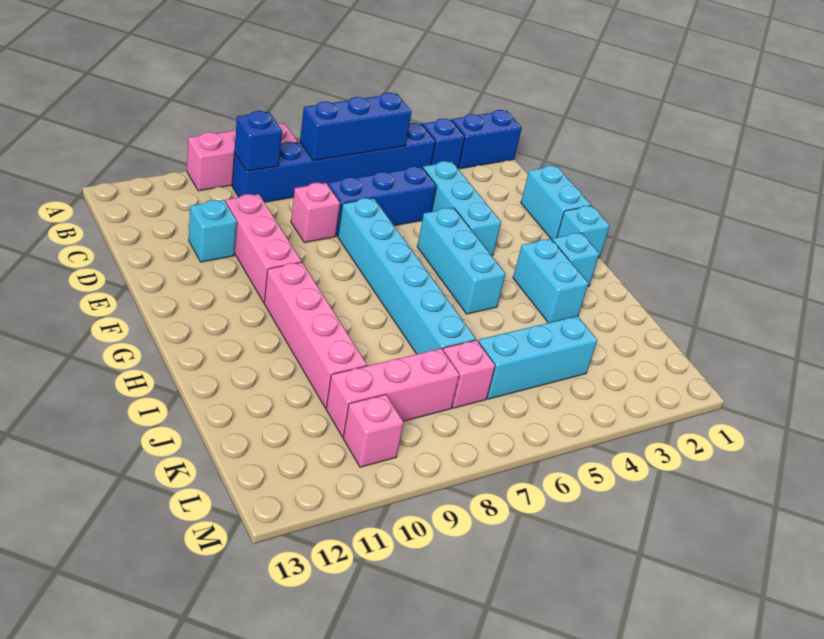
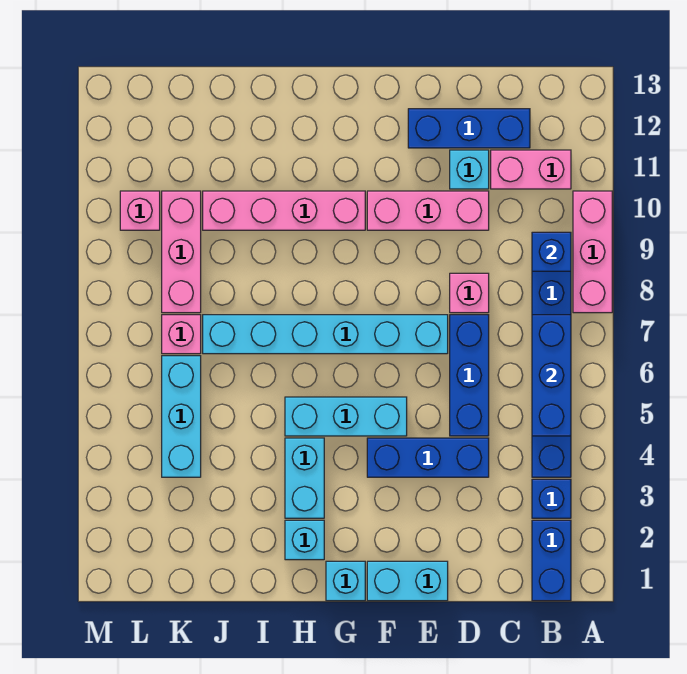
none -> pink brick B11:C11 level 1
none -> blue brick C12:E12 level 1
cyan brick D4:F4 level 1 -> blue brick D4:F4 level 1
cyan brick H3:I3 level 1 -> cyan brick H3:H4 level 1

